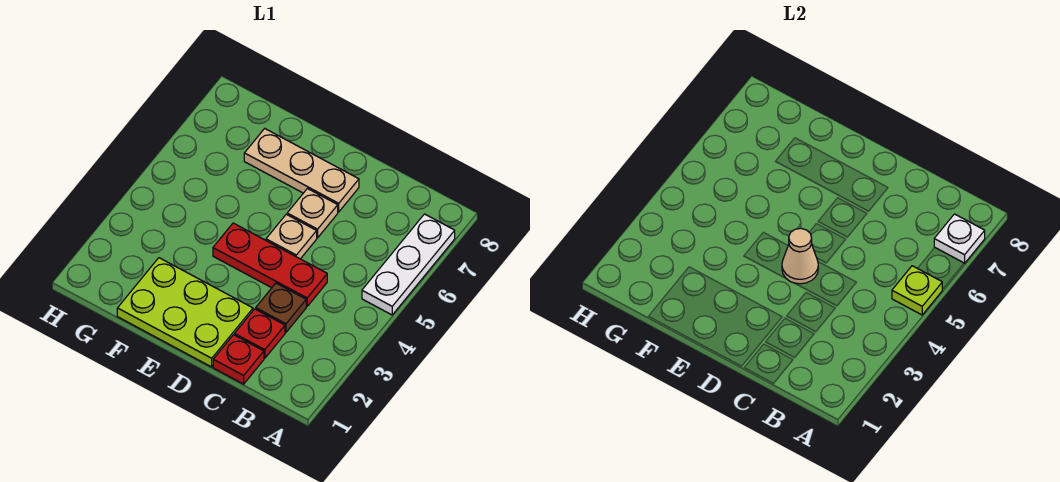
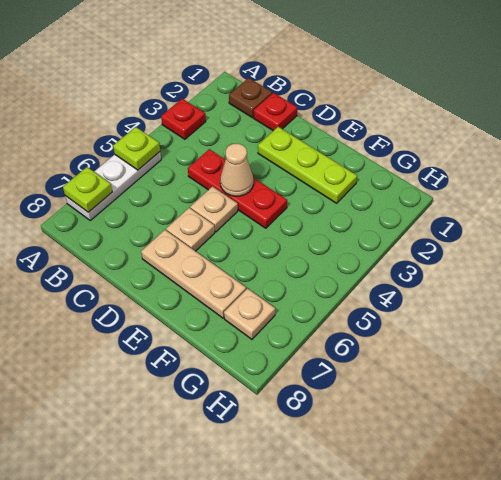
white plate A7 level 2 -> lime plate A7 level 2
red plate C2 level 1 -> red plate A3 level 1
brown plate C3 level 1 -> brown plate B1 level 1
lime plate D1:F2 level 1 -> lime plate D2:F2 level 1
none -> tan plate G7 level 1

